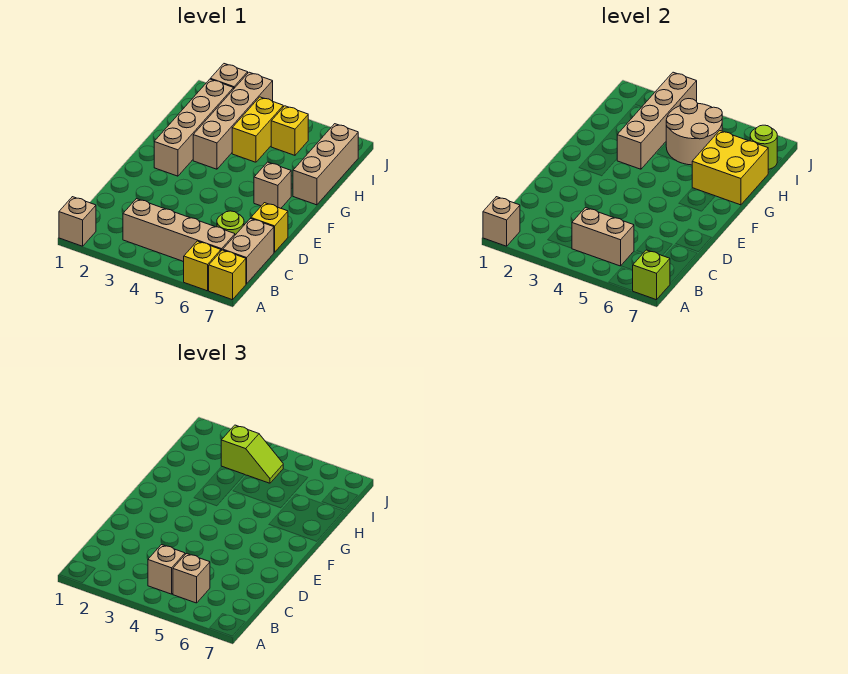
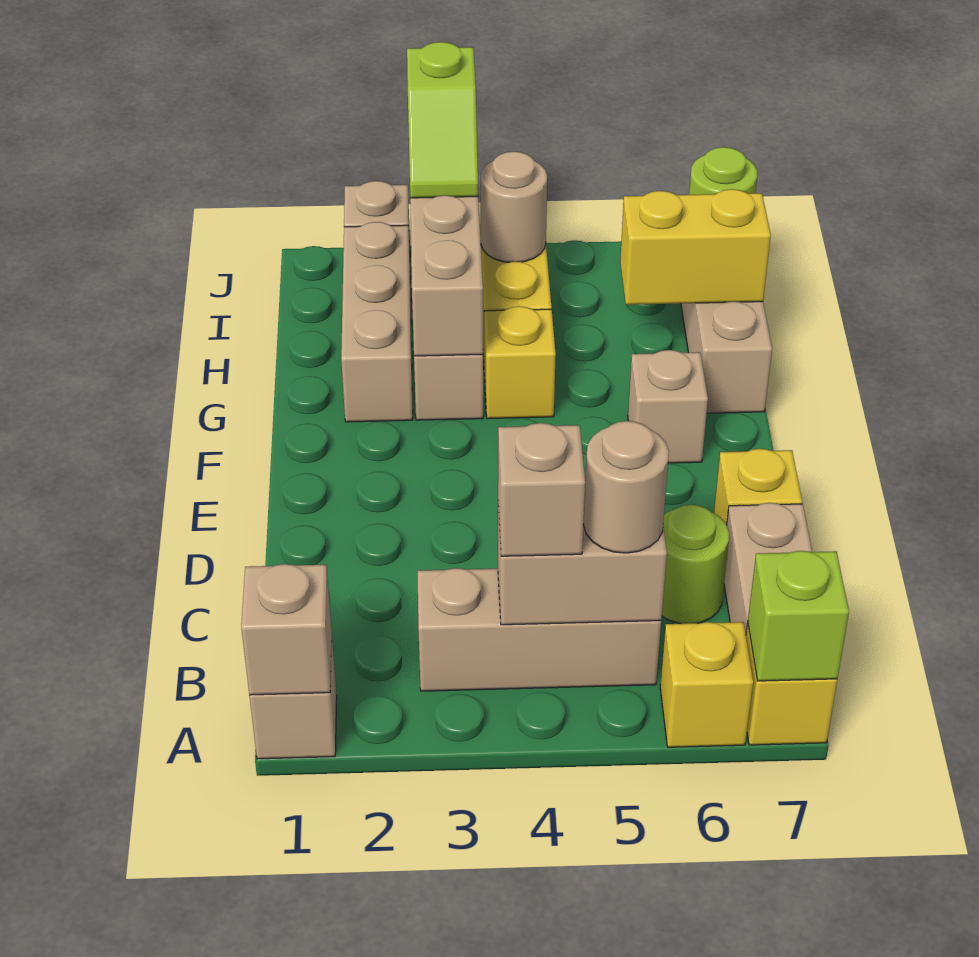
tan brick B3:B6 level 1 -> tan brick B3:B5 level 1
tan brick B5 level 3 -> tan round brick B5 level 3
tan brick F2:I2 level 1 -> tan brick G2:I2 level 1
yellow brick G6:H7 level 2 -> yellow brick H6:H7 level 2
tan round brick H4:I5 level 2 -> tan round brick I4 level 2
lime slope I3:I4 level 3 top 3 -> lime slope I3:J3 level 3 top J
yellow brick I5 level 1 -> yellow brick G4 level 1

